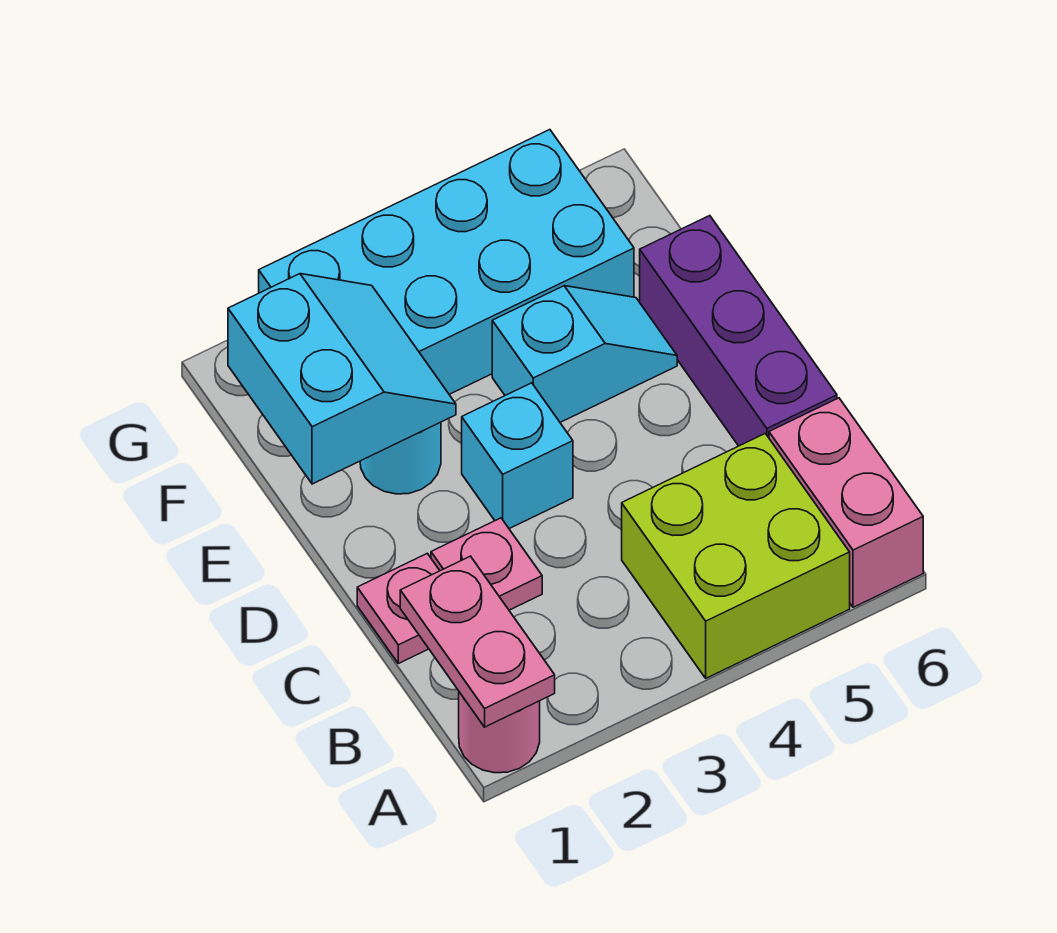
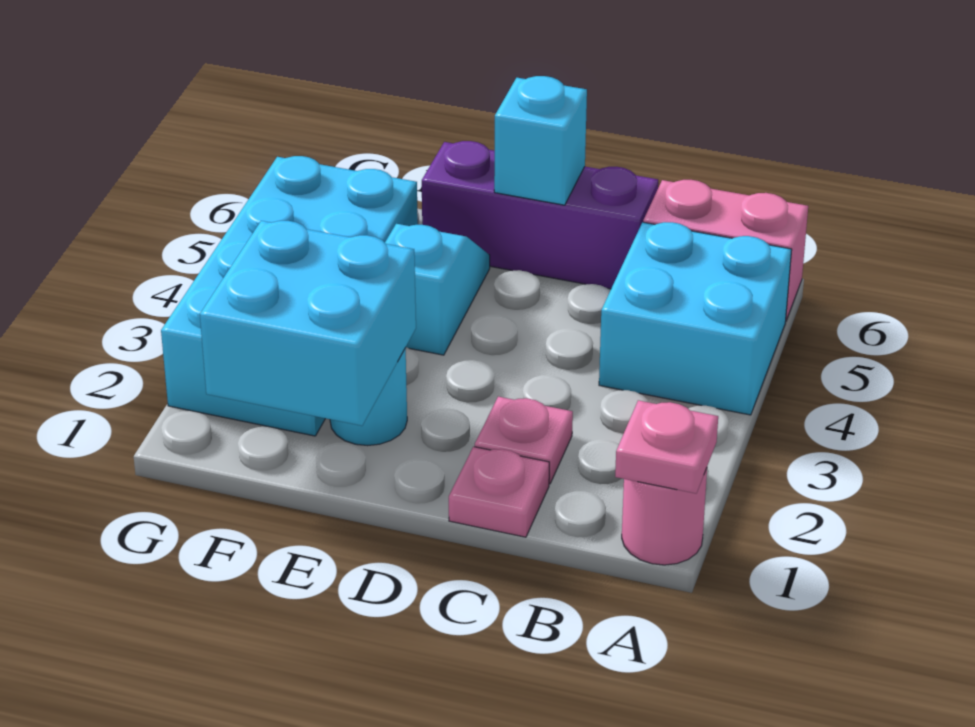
pink plate A1:B1 level 2 -> pink plate A1 level 2
lime brick A4:B5 level 1 -> cyan brick A4:B5 level 1
cyan brick D3 level 1 -> cyan brick D6 level 2
cyan slope E1:F2 level 2 top 1 -> cyan brick E1:F2 level 2

